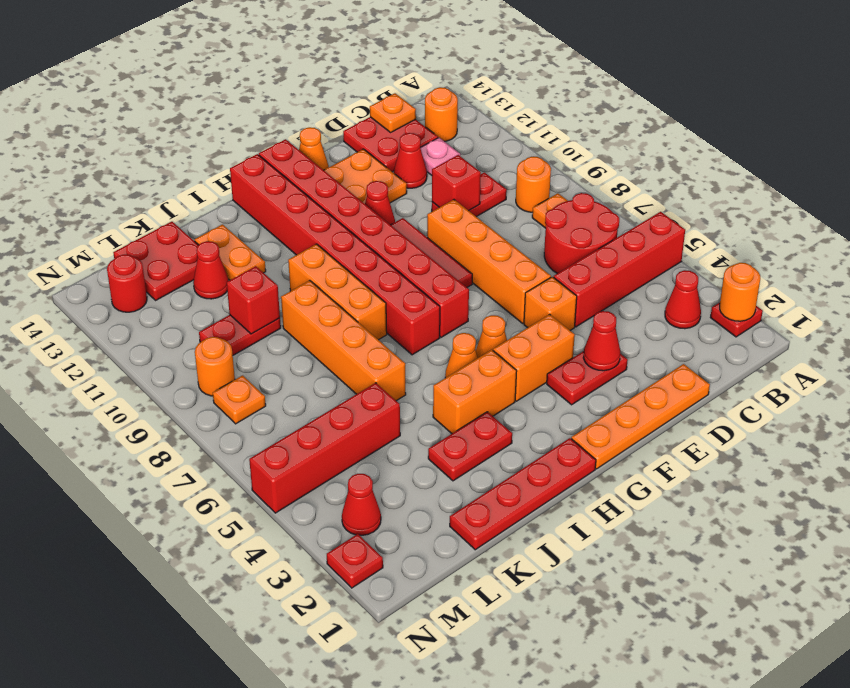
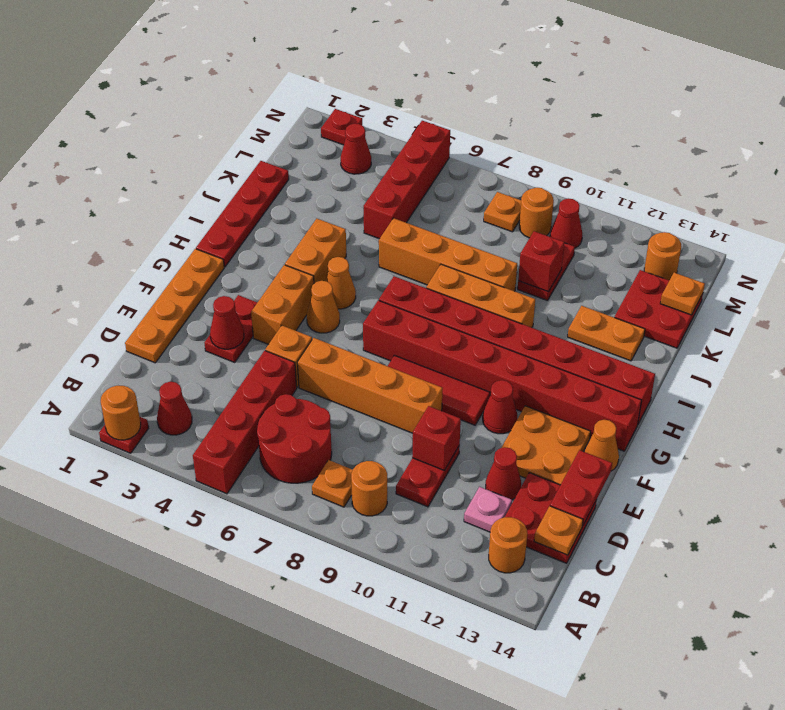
red plate I3:J3 level 1 -> red plate D14:E14 level 2
red cone K12 level 1 -> red cone M10 level 1
none -> orange plate L14 level 2
red round brick M13 level 1 -> orange round brick M13 level 1

